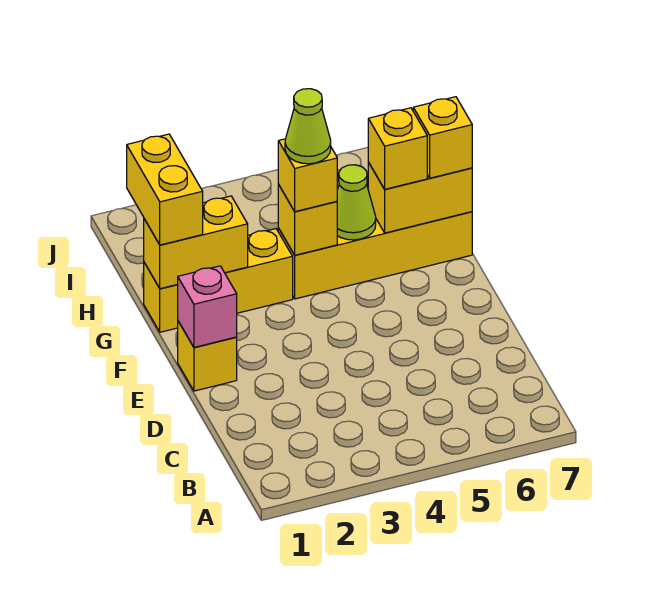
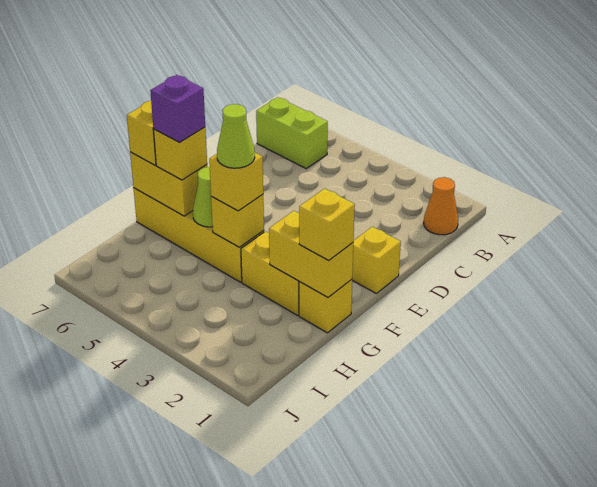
none -> orange cone B1 level 1
none -> lime brick B6:B7 level 1
pink brick E1 level 2 -> none
yellow brick G1:H1 level 3 -> yellow brick G1 level 3
none -> purple brick G6 level 4

